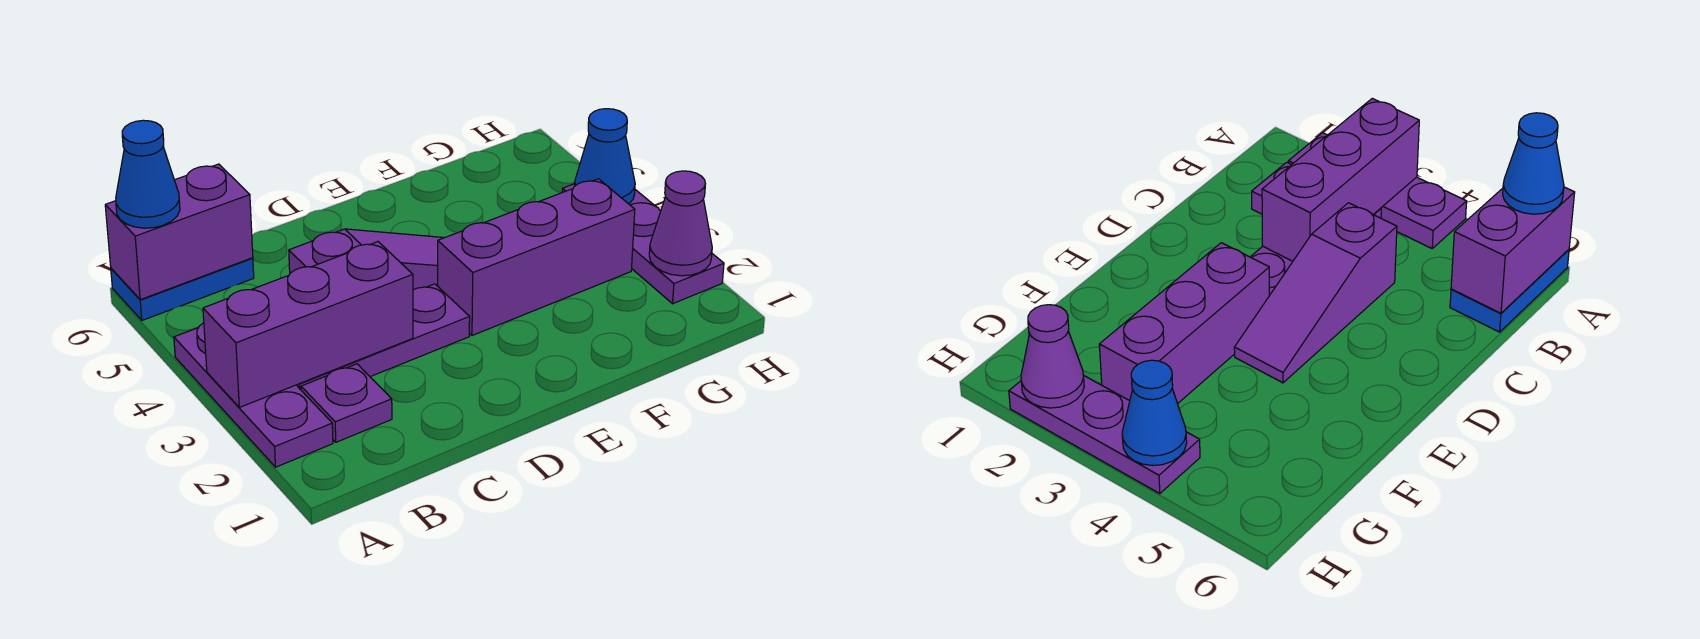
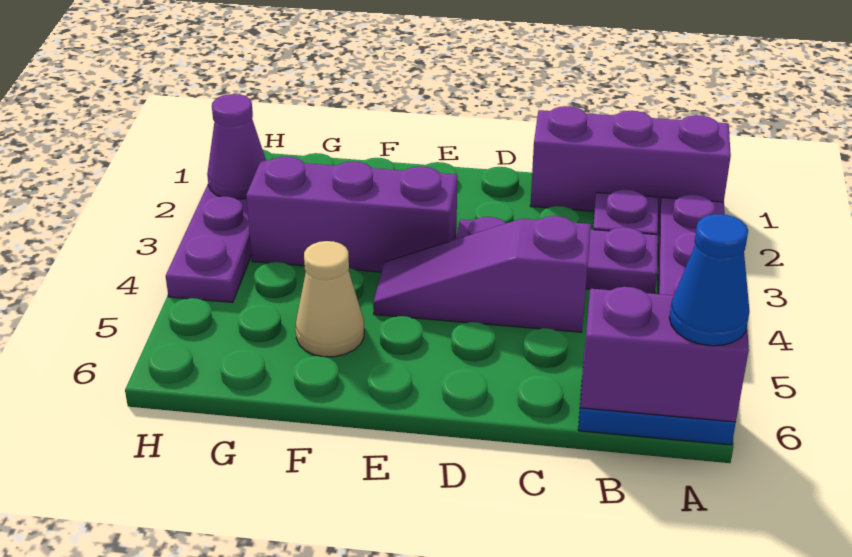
purple brick A3:C3 level 2 -> purple brick A1:C1 level 1
none -> tan cone F5 level 1
blue cone H4 level 2 -> none

